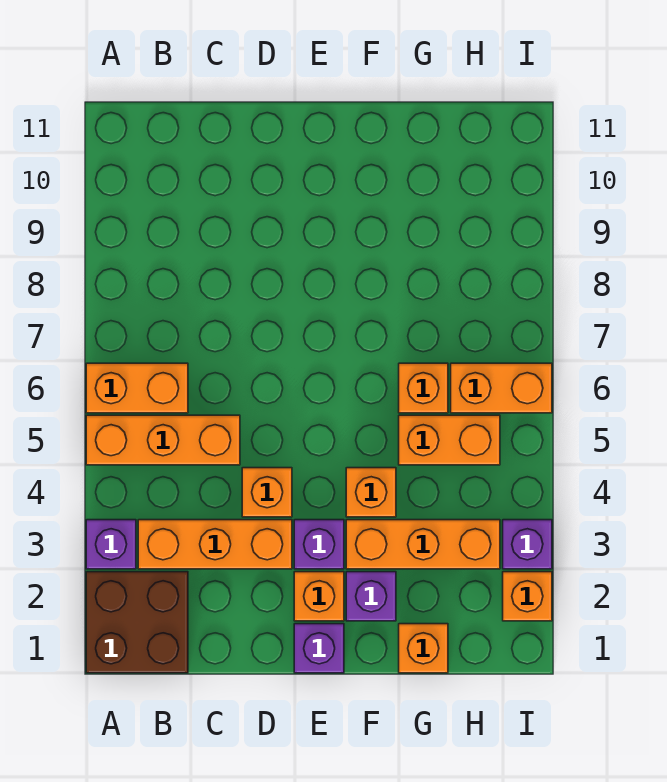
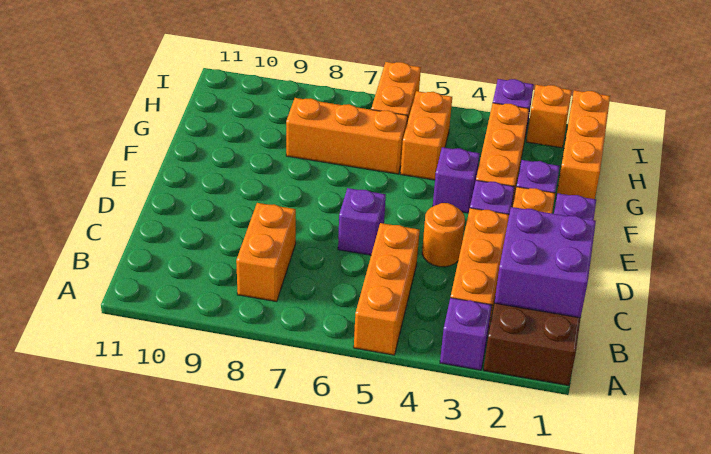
orange brick A6:B6 level 1 -> orange brick B8:C8 level 1
none -> purple brick B1:C2 level 2
orange brick D4 level 1 -> orange round brick D4 level 1
none -> purple brick D6 level 1
orange brick F4 level 1 -> purple brick F4 level 1
orange brick G1 level 1 -> orange brick G1:I1 level 1
orange brick G6 level 1 -> orange brick G6:G8 level 1

